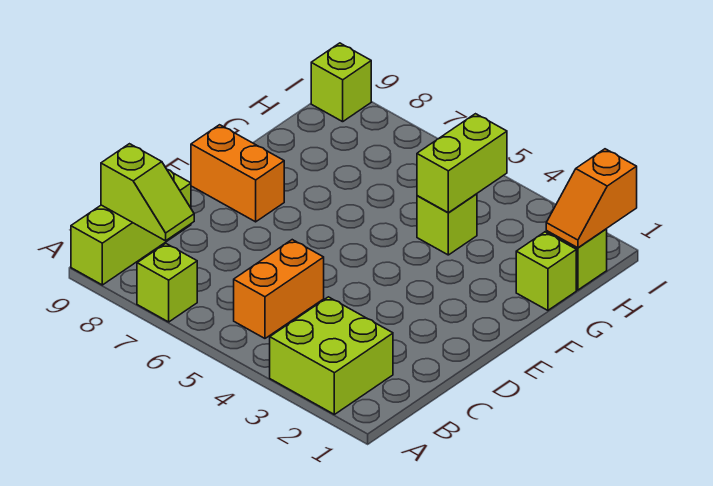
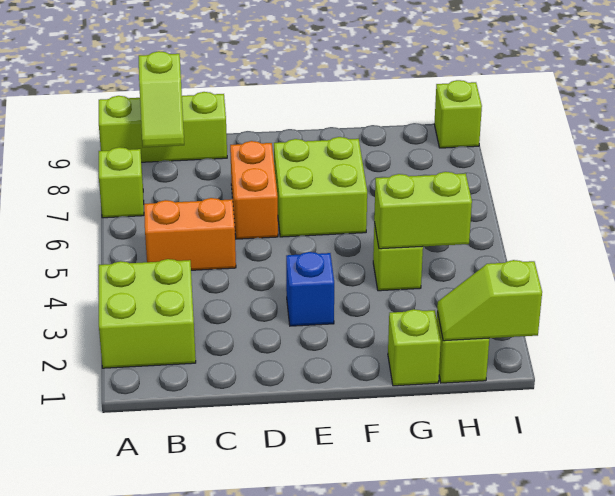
none -> blue brick E3 level 1
none -> lime brick E6:F7 level 1
orange brick E8:E9 level 1 -> orange brick D6:D7 level 1
orange slope H1:I1 level 2 top I -> lime slope H1:I1 level 2 top I

